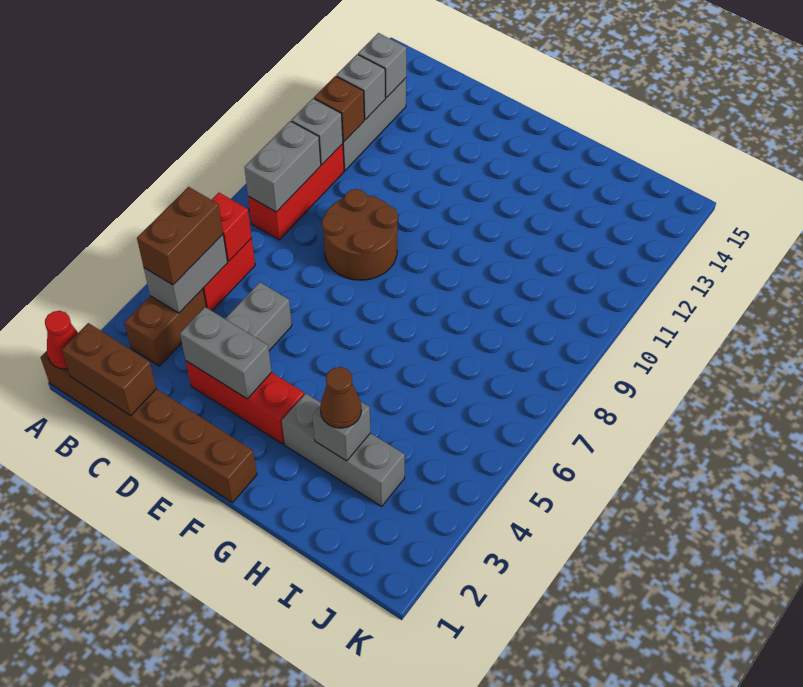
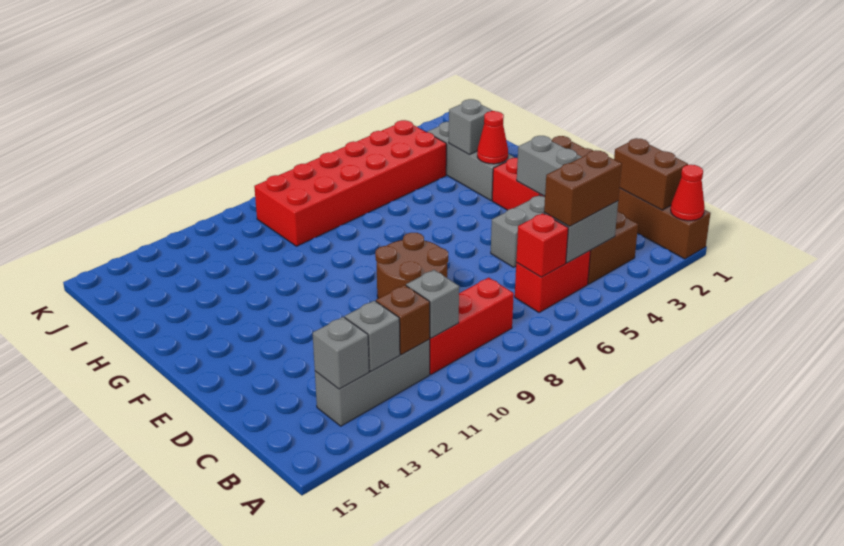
grey brick B8:B9 level 2 -> none
none -> red cone G3 level 2
brown cone H3 level 3 -> none
none -> red brick I4:J9 level 1

